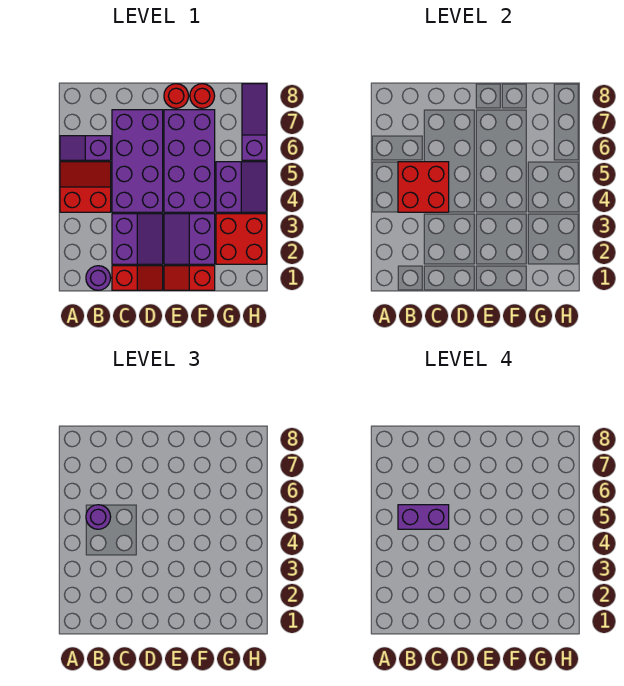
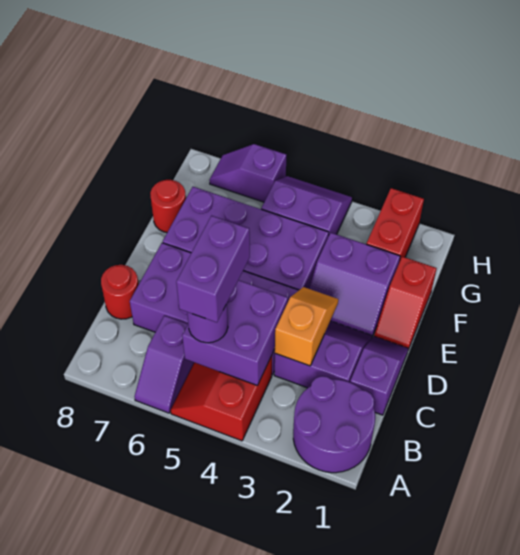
purple round brick B1 level 1 -> purple round brick A1:B2 level 1
red brick B4:C5 level 2 -> purple brick B4:C5 level 2
red slope C1:D1 level 1 top C -> purple slope C1:D1 level 1 top C
none -> orange slope C3:D3 level 2 top C
red round brick E8 level 1 -> red round brick C8 level 1
red brick G2:H3 level 1 -> red brick G2:H2 level 1
purple slope H6:H8 level 1 top 6 -> purple slope H6:H7 level 1 top 6

